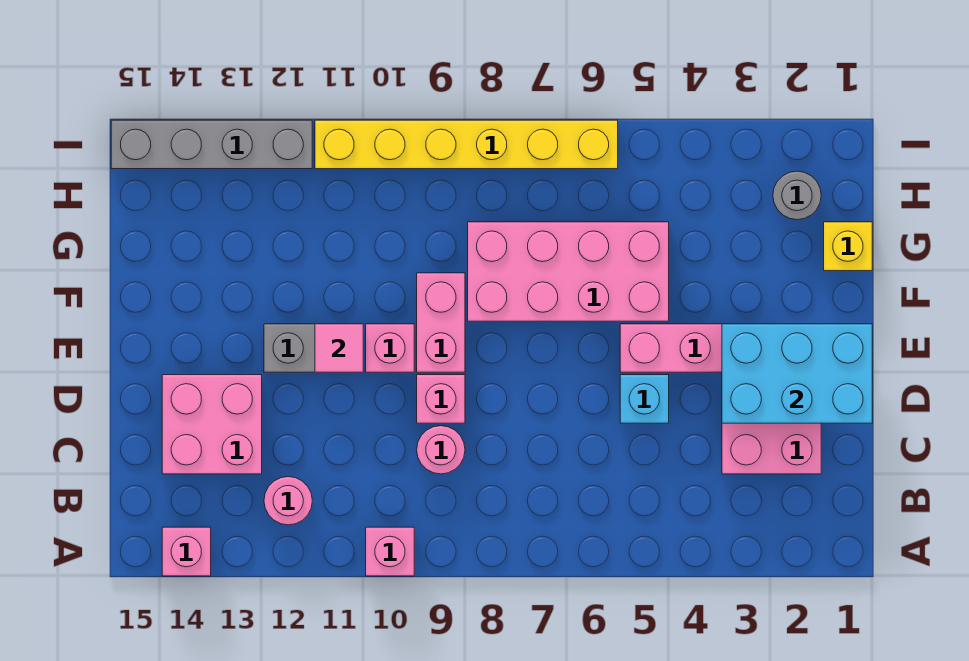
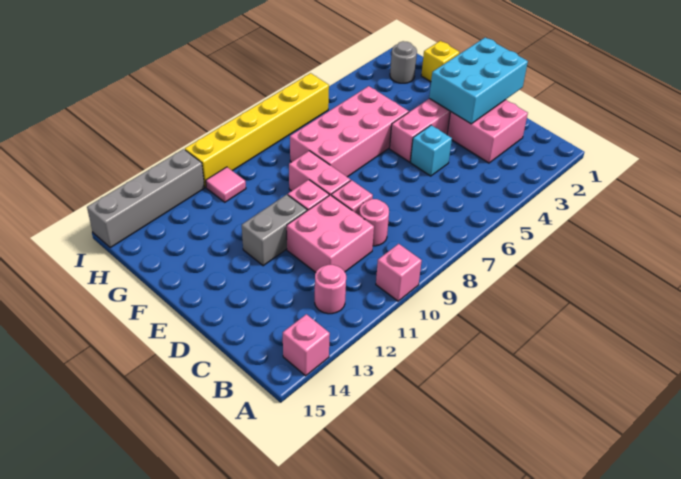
pink brick C13:D14 level 1 -> pink brick C10:D11 level 1
pink tile E11 level 2 -> pink tile H11 level 1

